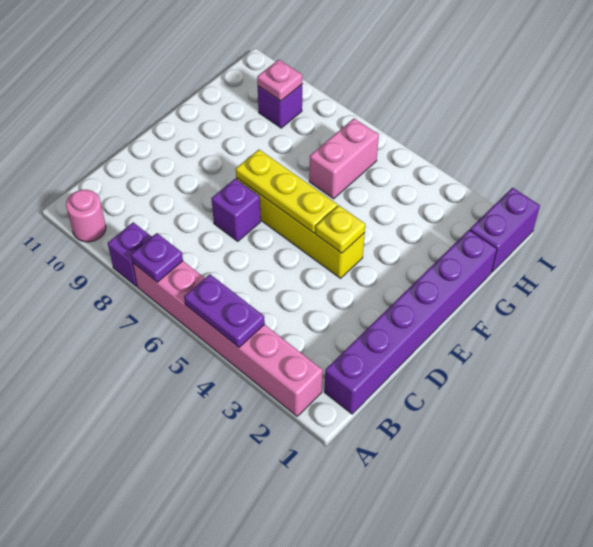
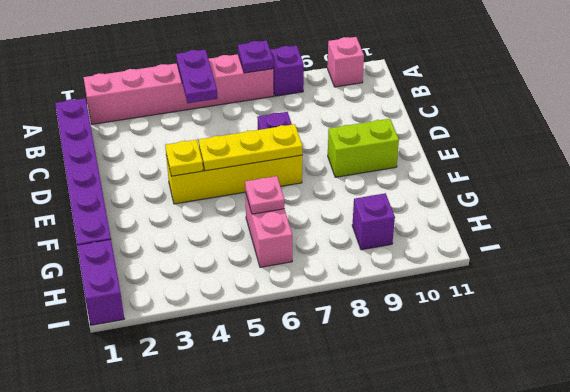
purple plate A4:A5 level 2 -> purple plate A5:B5 level 2
pink round brick A10 level 1 -> pink brick A10 level 1
none -> lime brick E9:E10 level 1
pink plate H9 level 2 -> pink plate G6 level 2

